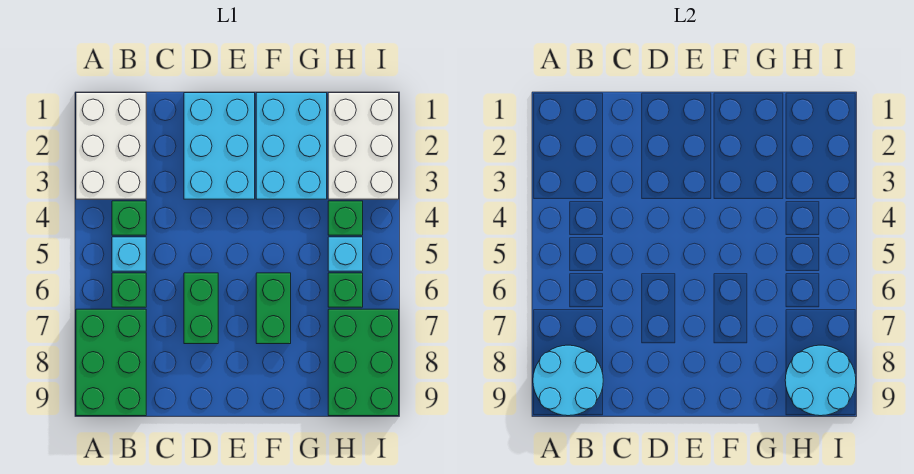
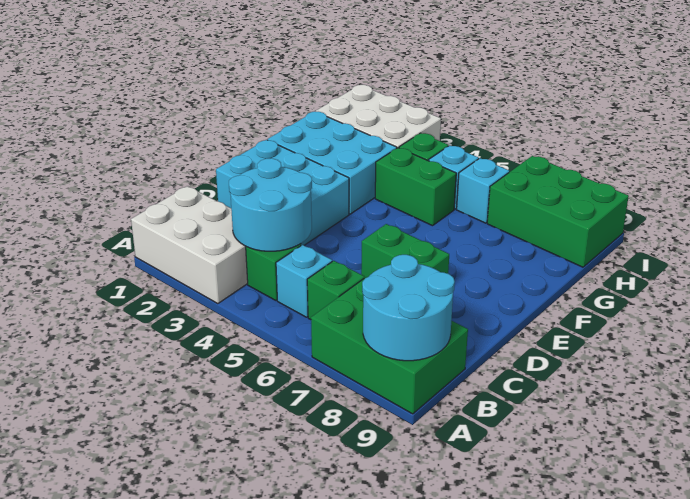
green brick F6:F7 level 1 -> green brick G4:G5 level 1
green brick H6 level 1 -> cyan brick H6 level 1
cyan round brick H8:I9 level 2 -> cyan round brick B3:C4 level 2

